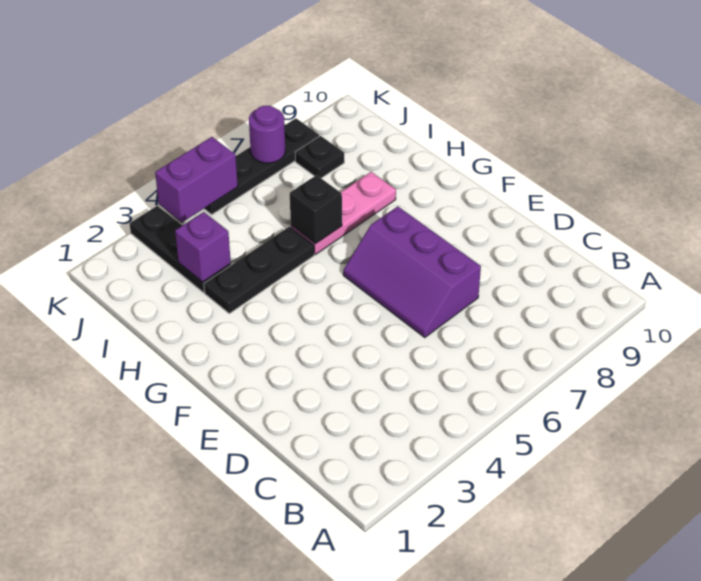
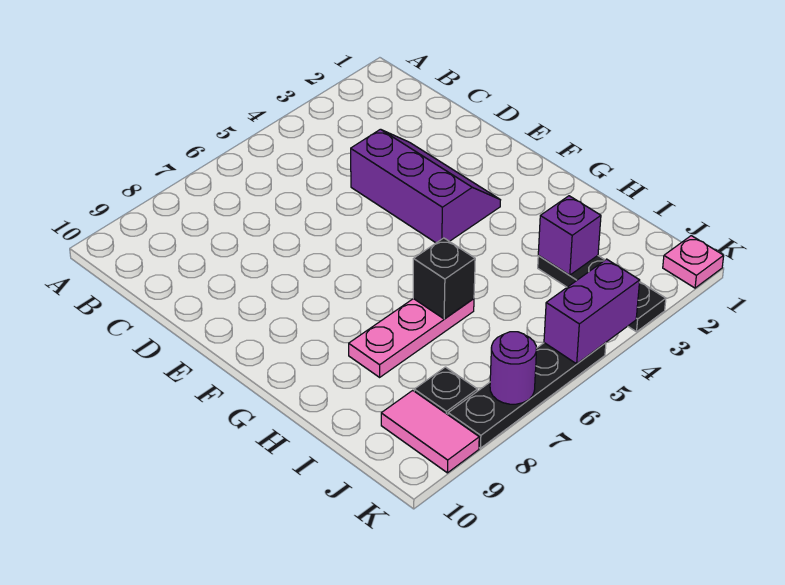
purple slope D6:F7 level 1 top 7 -> purple slope D3:F4 level 1 top 4
black plate H3:H5 level 1 -> none
none -> pink tile J9:K9 level 1
none -> pink plate K1 level 1

